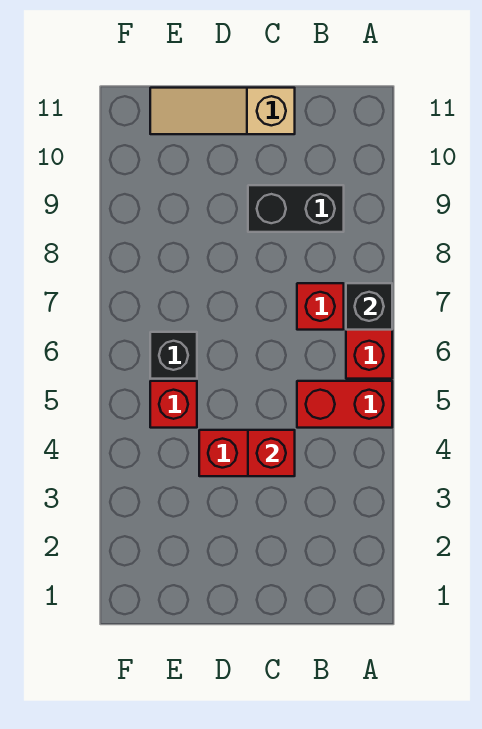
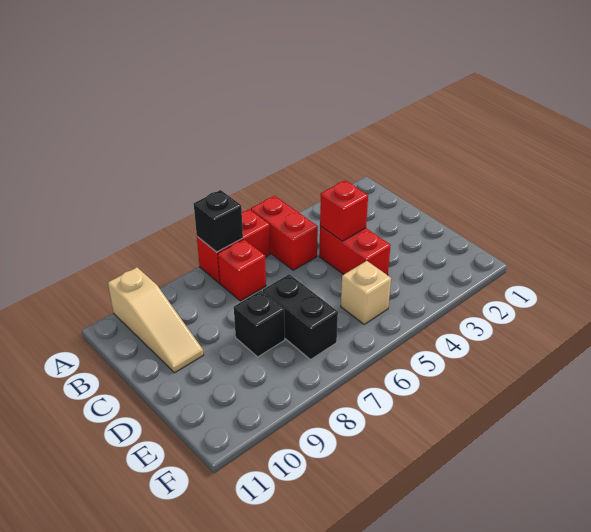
black brick B9:C9 level 1 -> black brick D7:E7 level 1
tan slope C11:E11 level 1 top C -> tan slope A10:C10 level 1 top A
red brick E5 level 1 -> tan brick E5 level 1
black brick E6 level 1 -> black brick D8 level 1

